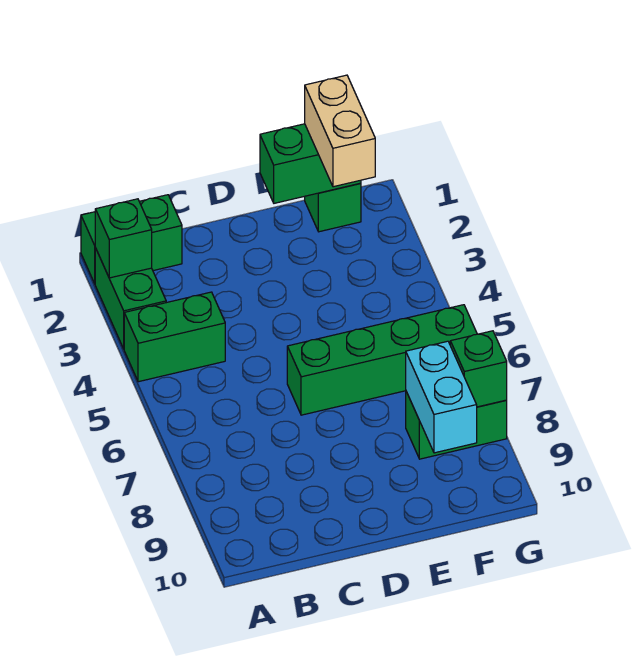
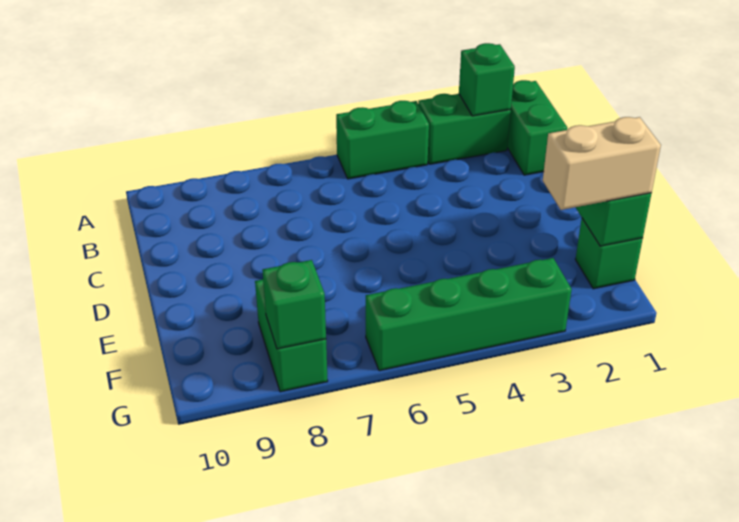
green brick A4:B4 level 1 -> green brick A4:A5 level 1
green brick D6:G6 level 1 -> green brick G3:G6 level 1
cyan brick F8:F9 level 2 -> none

